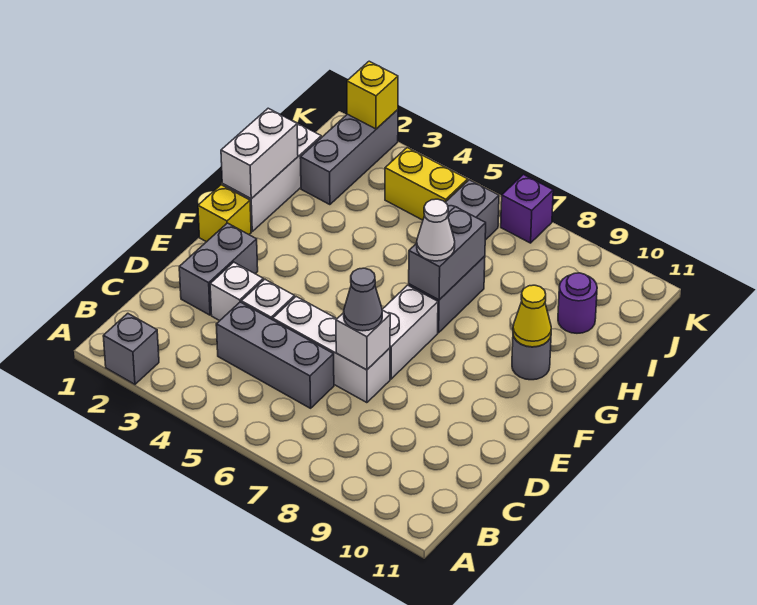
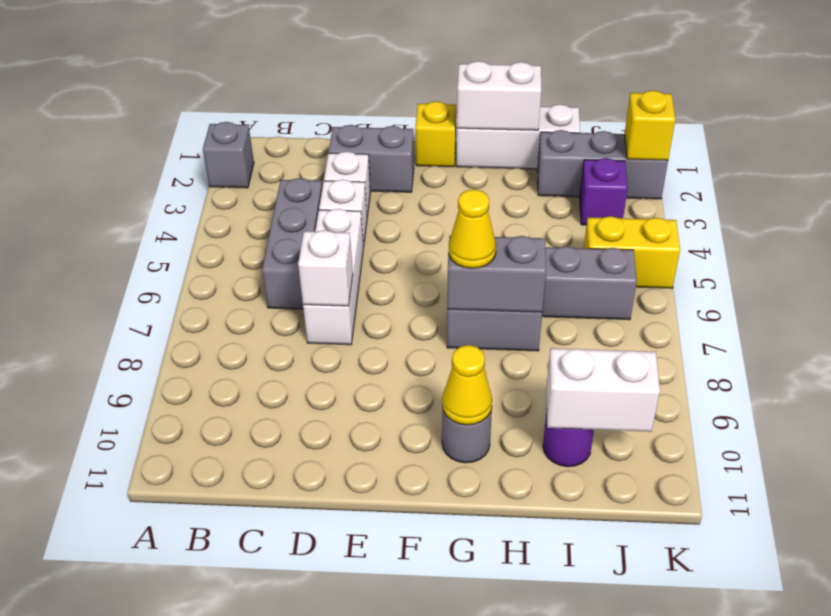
grey cone D7 level 3 -> none
white brick E7:F7 level 1 -> white brick I10:J10 level 2
white cone G7 level 3 -> yellow cone G7 level 3
yellow brick J4:J5 level 1 -> yellow brick J5:K5 level 1
purple brick K7 level 1 -> purple brick J3 level 1

